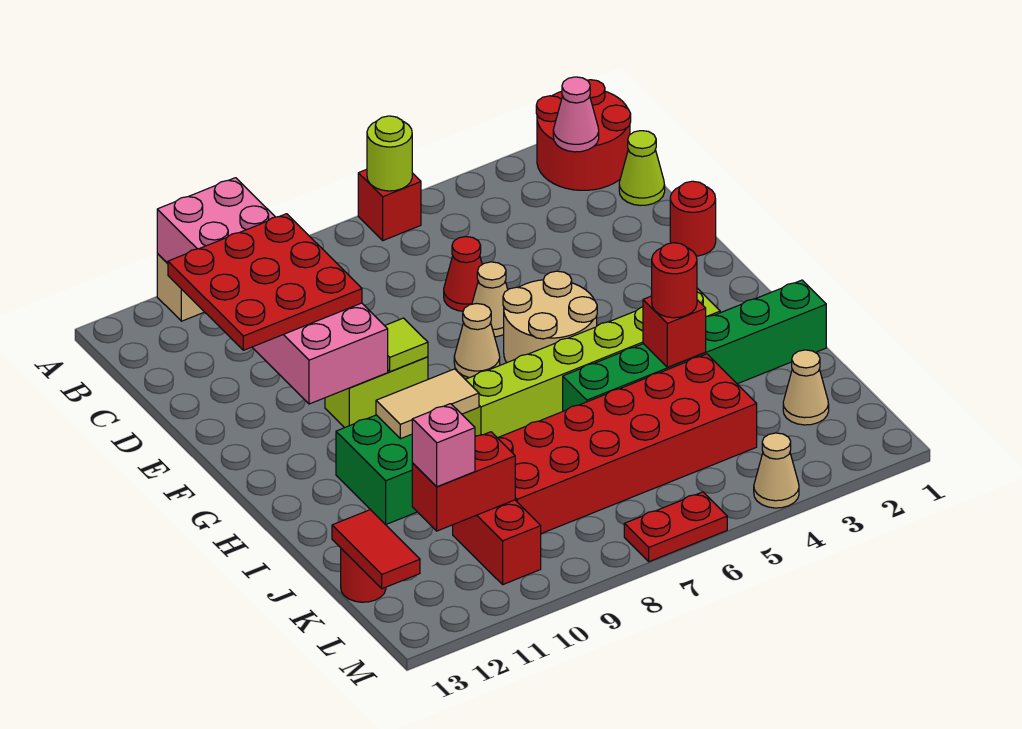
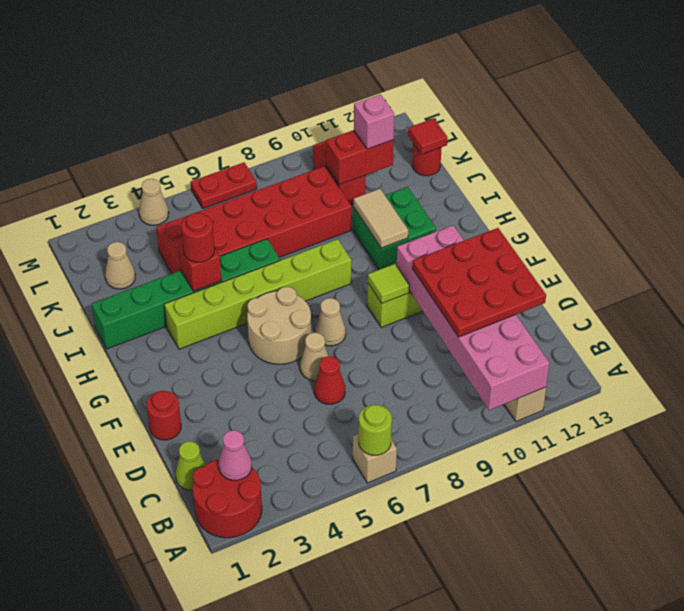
red brick A6 level 1 -> tan brick A6 level 1
tan tile H9:H10 level 2 -> tan tile H10:I10 level 2
red tile K13:L13 level 2 -> red tile K13 level 2

